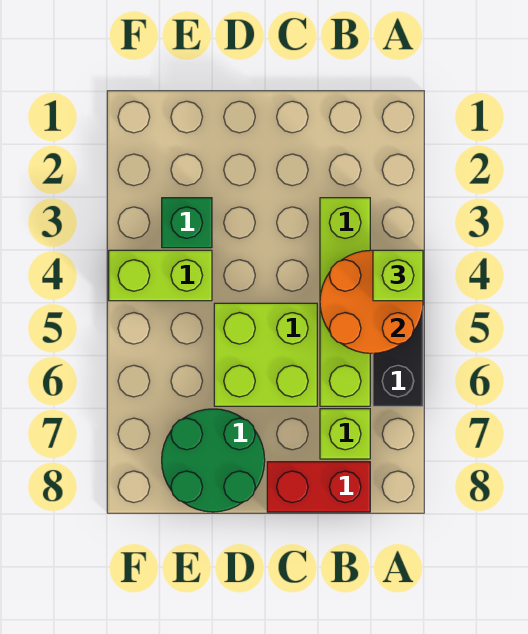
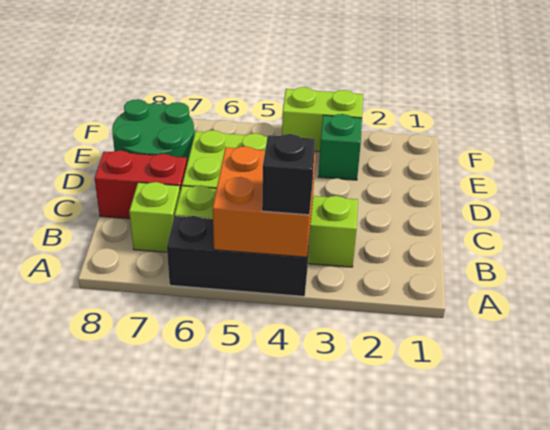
orange round brick A4:B5 level 2 -> orange brick A4:B5 level 2
lime brick A4 level 3 -> black brick A4 level 3
red brick B8:C8 level 1 -> red brick C7:C8 level 1
lime brick E4:F4 level 1 -> lime brick F3:F4 level 1

